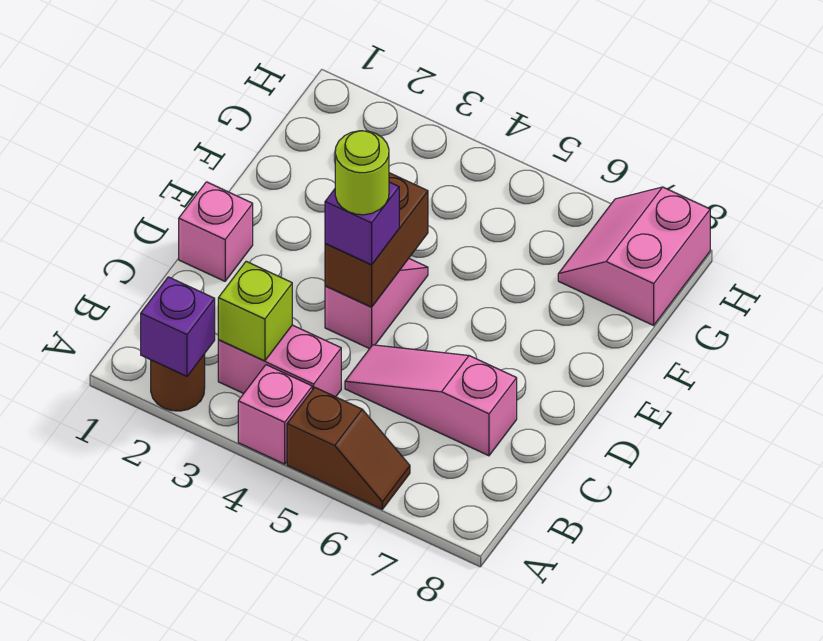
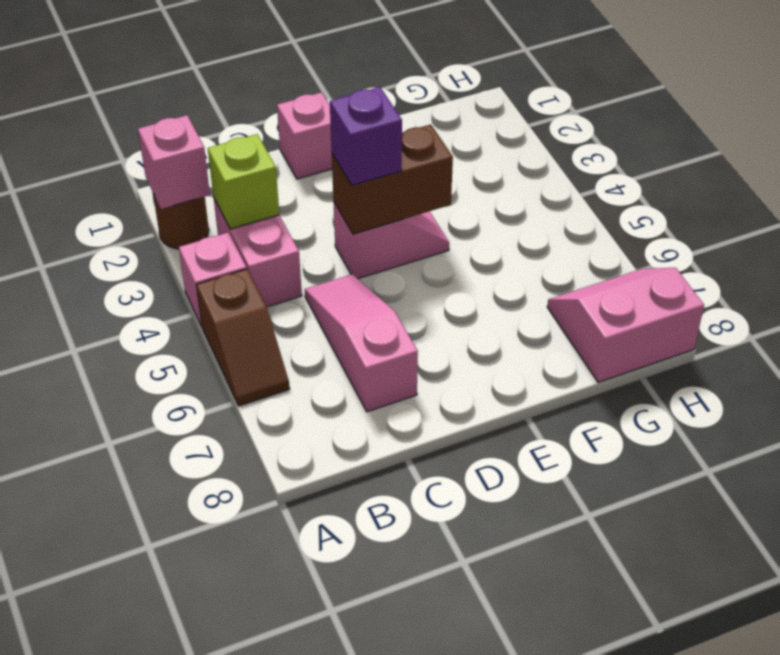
purple brick A2 level 2 -> pink brick A2 level 2
lime round brick D4 level 4 -> none

